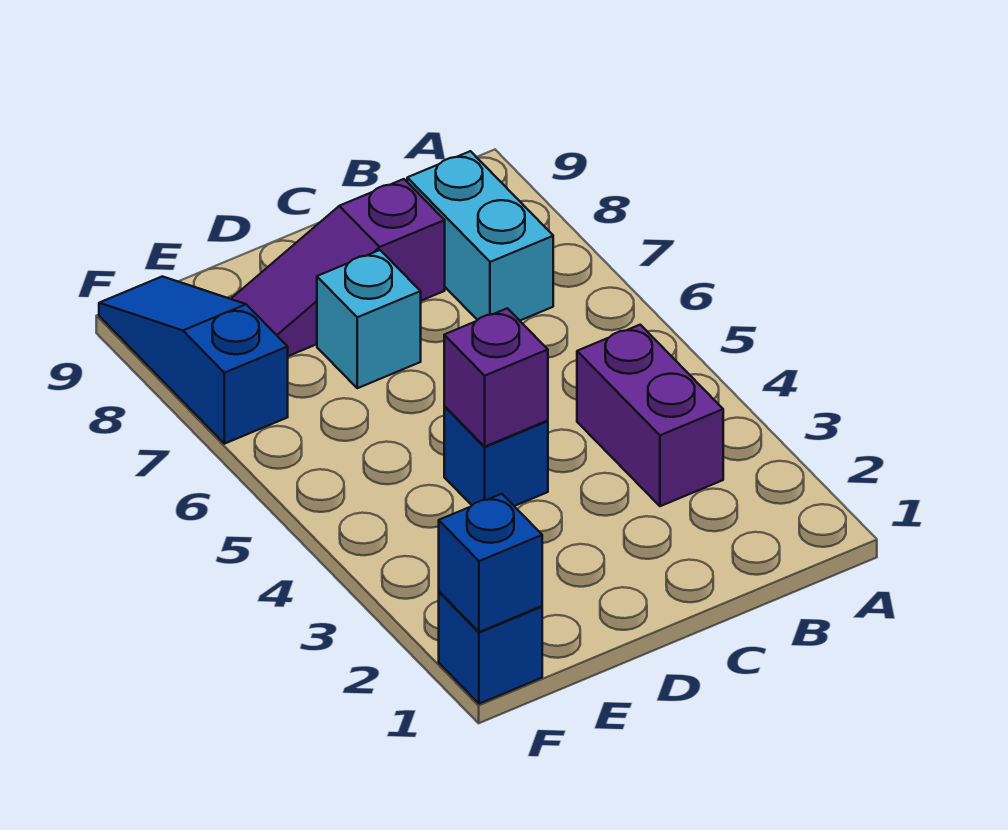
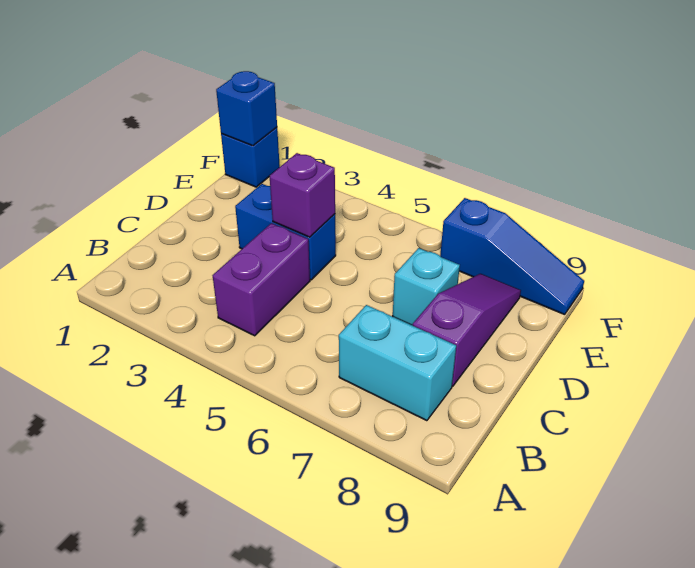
purple brick B3:B4 level 1 -> purple brick B4:C4 level 1
blue brick D4 level 1 -> blue brick D3:D4 level 1

